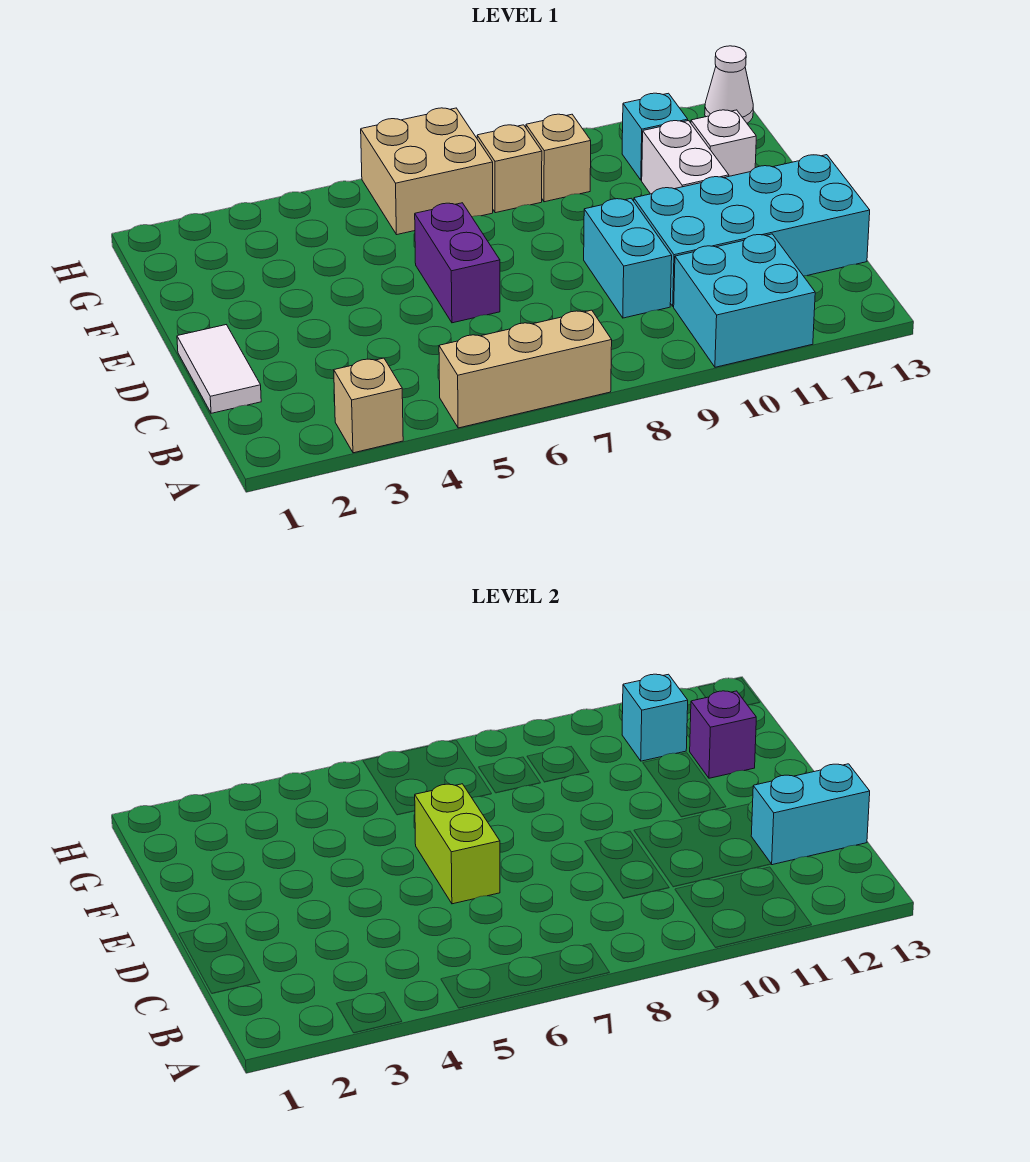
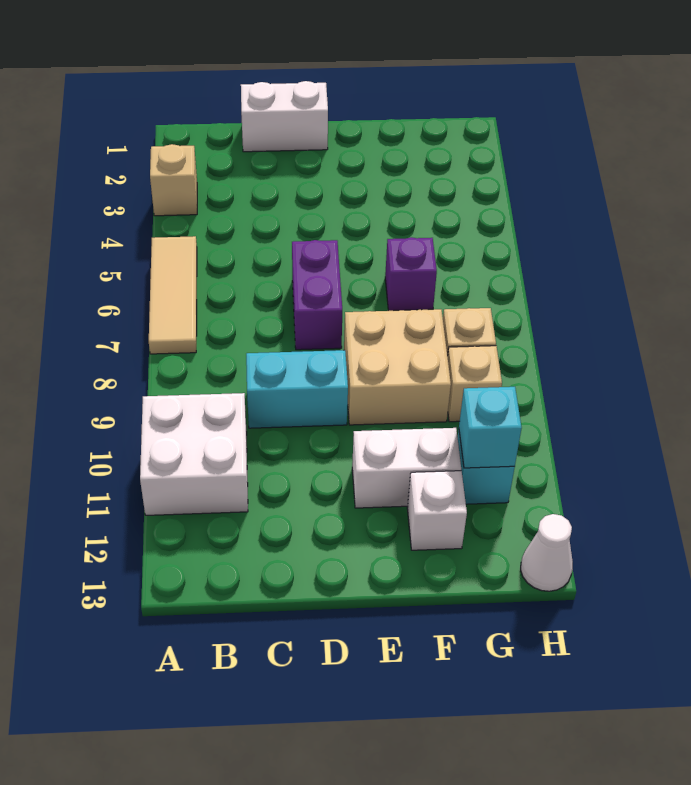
tan brick A5:A7 level 1 -> tan tile A5:A7 level 1
cyan brick A10:B11 level 1 -> white brick A10:B11 level 1
white tile C1:D1 level 1 -> white brick C1:D1 level 1
cyan brick C10:D13 level 1 -> none
cyan brick C12:C13 level 2 -> none
purple brick D6:E6 level 1 -> purple brick D6:D7 level 1
lime brick D6:E6 level 2 -> none
purple brick F12 level 2 -> purple brick F6 level 1
tan brick G6:H7 level 1 -> tan brick E8:F9 level 1

